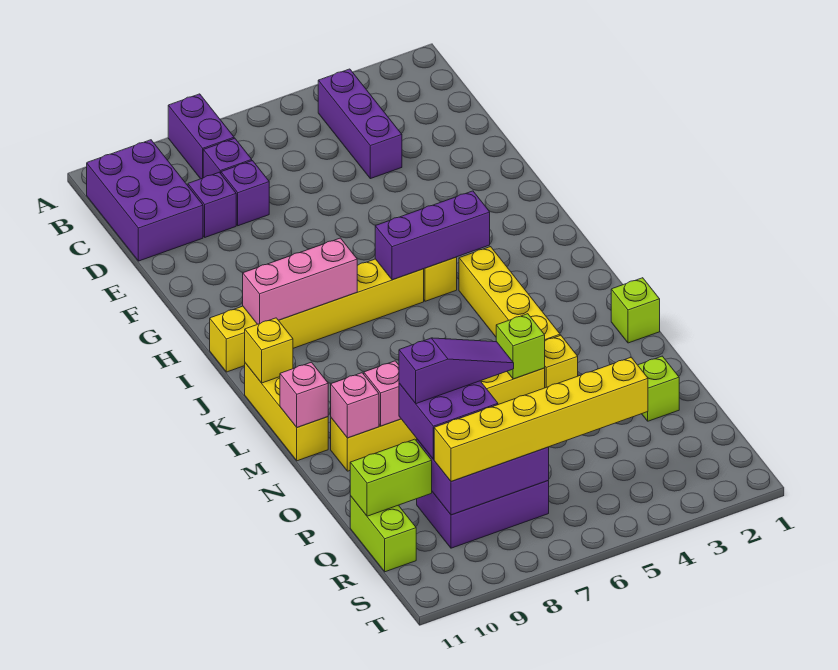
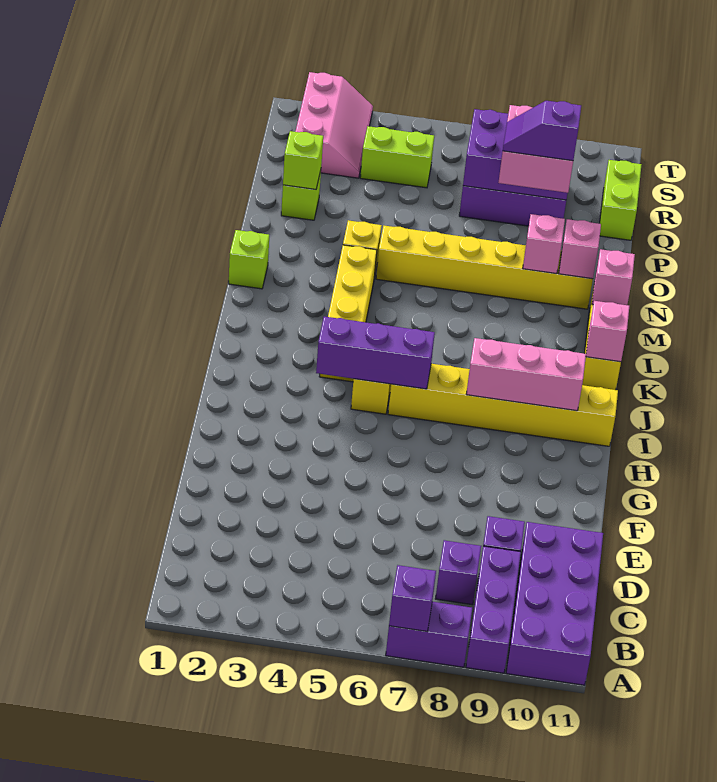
purple brick A8:B8 level 1 -> purple brick A7:A8 level 1
purple brick B4:D4 level 1 -> purple brick A9:C9 level 1
purple brick B10:D11 level 1 -> purple brick A10:D11 level 1
purple brick D8 level 1 -> purple brick A7 level 2
yellow brick K11 level 2 -> pink brick K11 level 2
lime brick N5 level 2 -> lime brick P2 level 2
purple slope P7:P9 level 4 top 9 -> purple slope P8:P9 level 4 top 9
purple brick P8:Q9 level 3 -> pink brick P8:Q9 level 3
lime brick Q10:Q11 level 2 -> lime brick R4:R5 level 1
none -> pink slope R2:T3 level 1 top 2
yellow brick R4:R9 level 3 -> none

